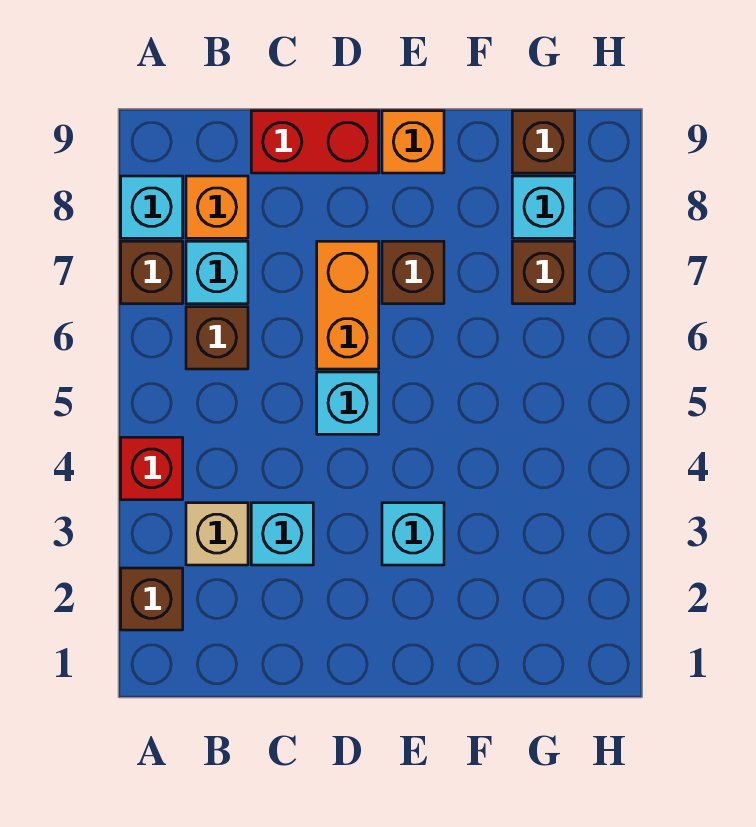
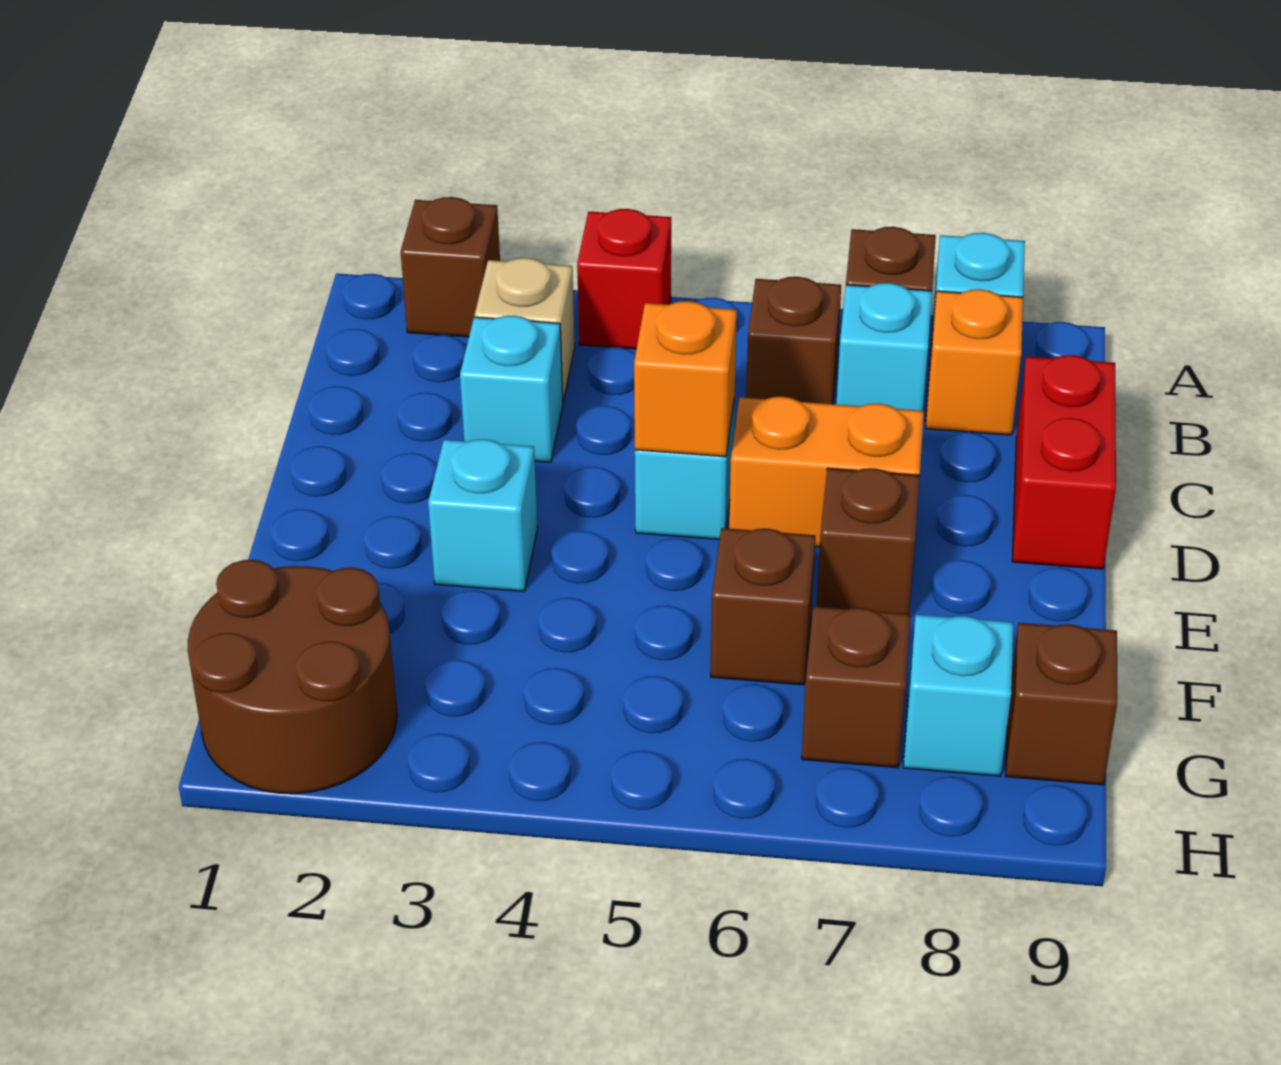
orange brick E9 level 1 -> orange brick D5 level 2
none -> brown brick F6 level 1
none -> brown round brick G1:H2 level 1

